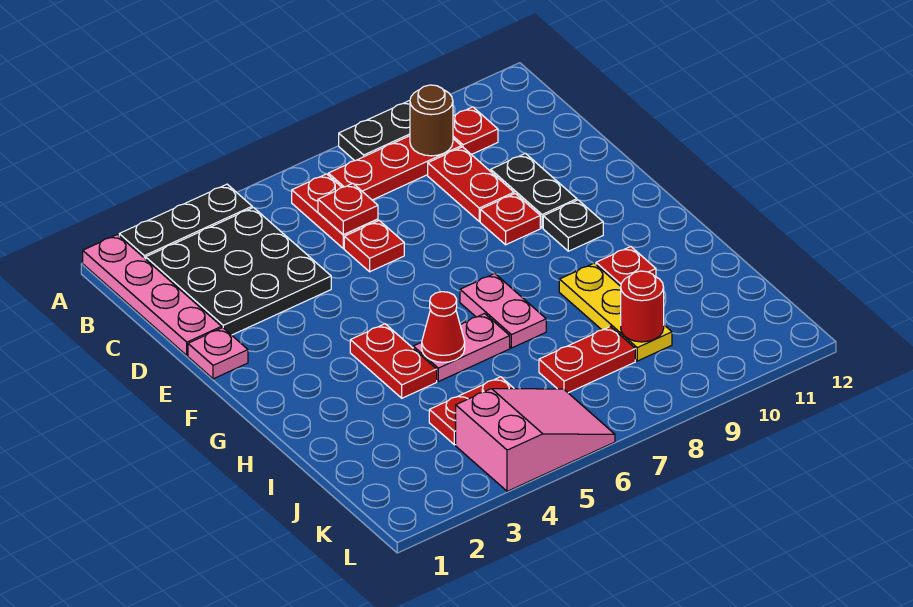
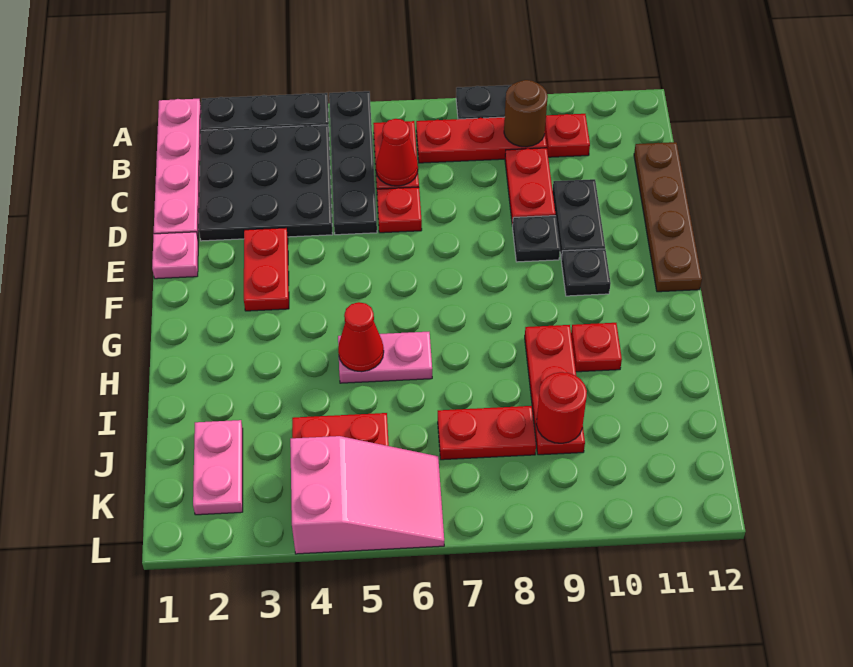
none -> black plate A5:D5 level 1
red plate C6 level 2 -> red cone C6 level 2
none -> brown plate C12:F12 level 1
red plate E9 level 1 -> black plate E9 level 1
red plate G4:H4 level 1 -> red plate E3:F3 level 1
pink plate G7:H7 level 1 -> pink plate J2:K2 level 1
yellow plate H9:J9 level 1 -> red plate H9:J9 level 1

